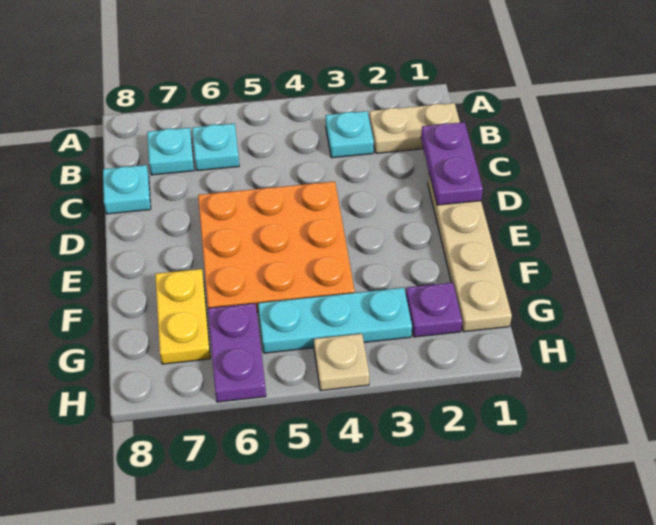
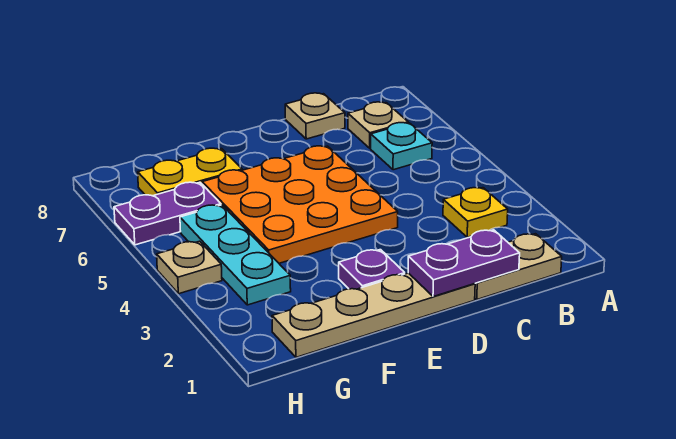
tan plate B1:B2 level 1 -> tan plate B1:C1 level 1
cyan plate B3 level 1 -> yellow plate B3 level 1
cyan plate B7 level 1 -> tan plate B7 level 1
cyan plate C8 level 1 -> tan plate C8 level 1
purple plate G2 level 1 -> purple plate E2 level 1

